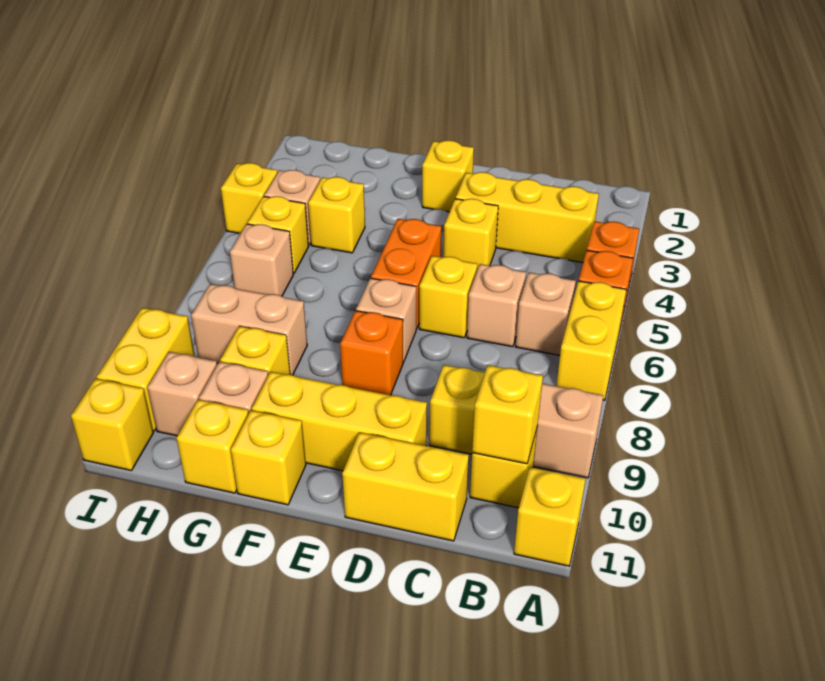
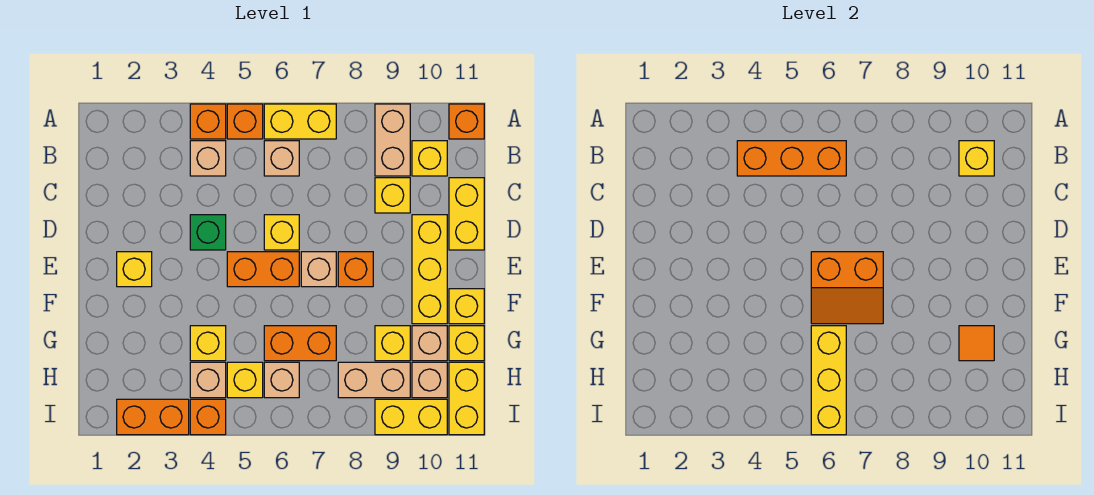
yellow brick A11 level 1 -> orange brick A11 level 1
yellow brick B3:D3 level 1 -> yellow brick G6:I6 level 2
none -> orange brick B4:B6 level 2
tan brick C6 level 1 -> tan brick B4 level 1
yellow brick D4 level 1 -> green brick D4 level 1
none -> orange slope E6:F7 level 2 top E
none -> orange brick G6:G7 level 1
tan brick G8:H8 level 1 -> tan brick H8:H9 level 1
none -> orange tile G10 level 2
none -> orange brick I2:I3 level 1
yellow brick I4 level 1 -> orange brick I4 level 1
yellow brick I11 level 1 -> yellow brick H11:I11 level 1

